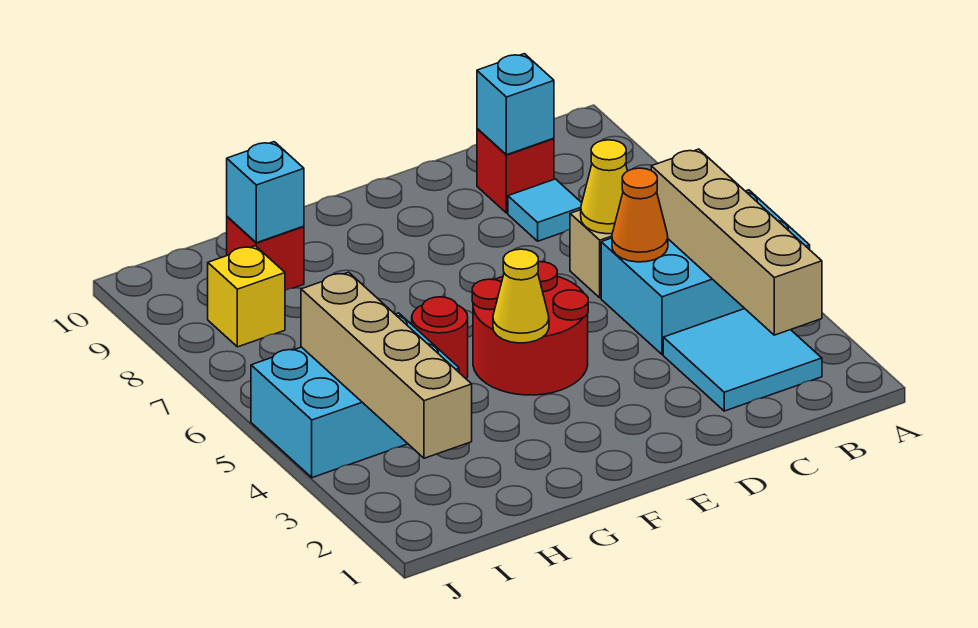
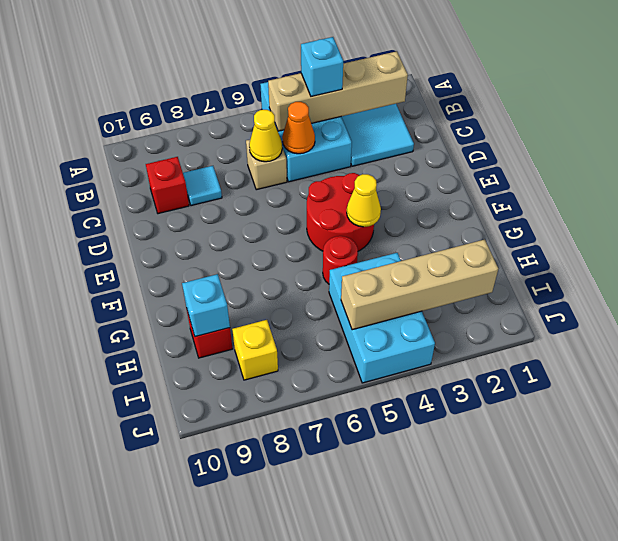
cyan brick C9 level 2 -> cyan brick B4 level 3

